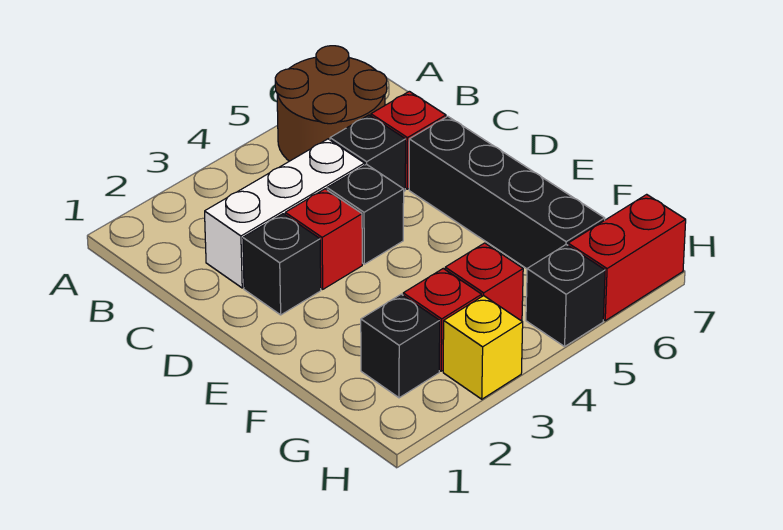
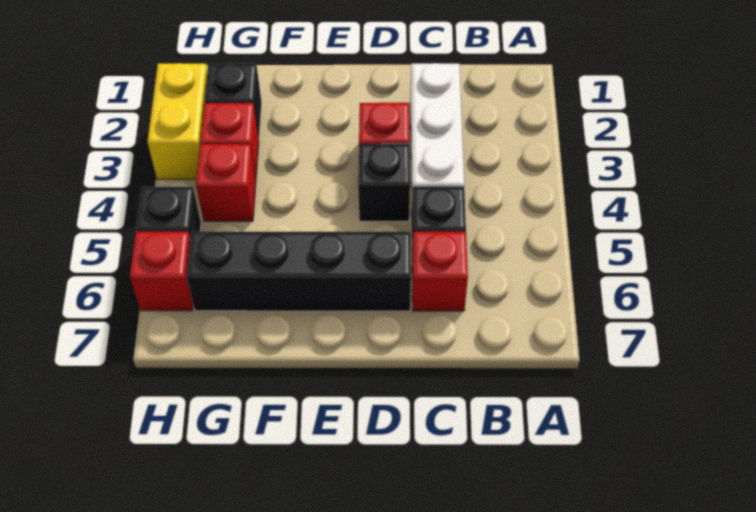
brown round brick A5:B6 level 1 -> none
black brick D2 level 1 -> none
yellow brick H3 level 1 -> yellow brick H2:H3 level 1
red brick H6:H7 level 1 -> red brick H6 level 1

